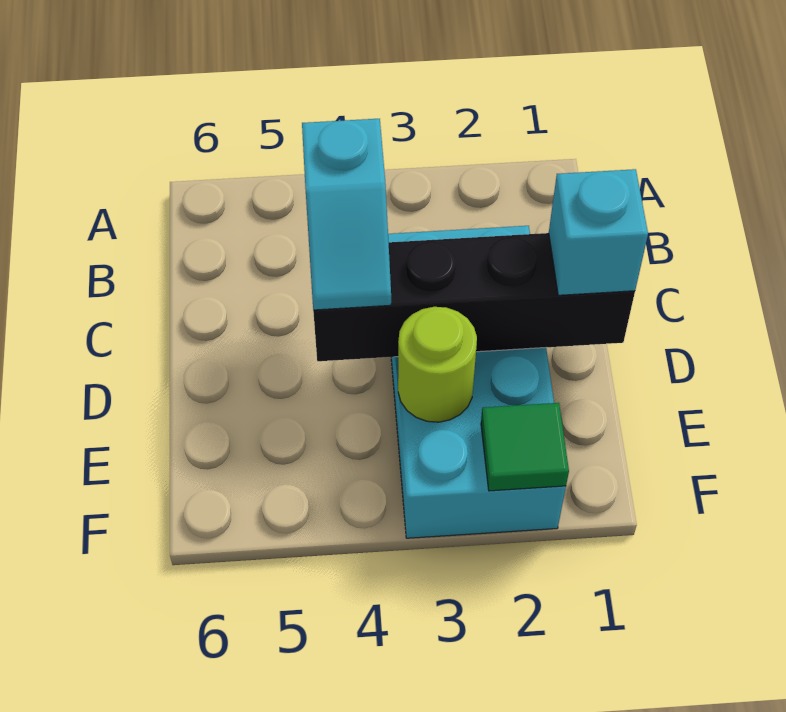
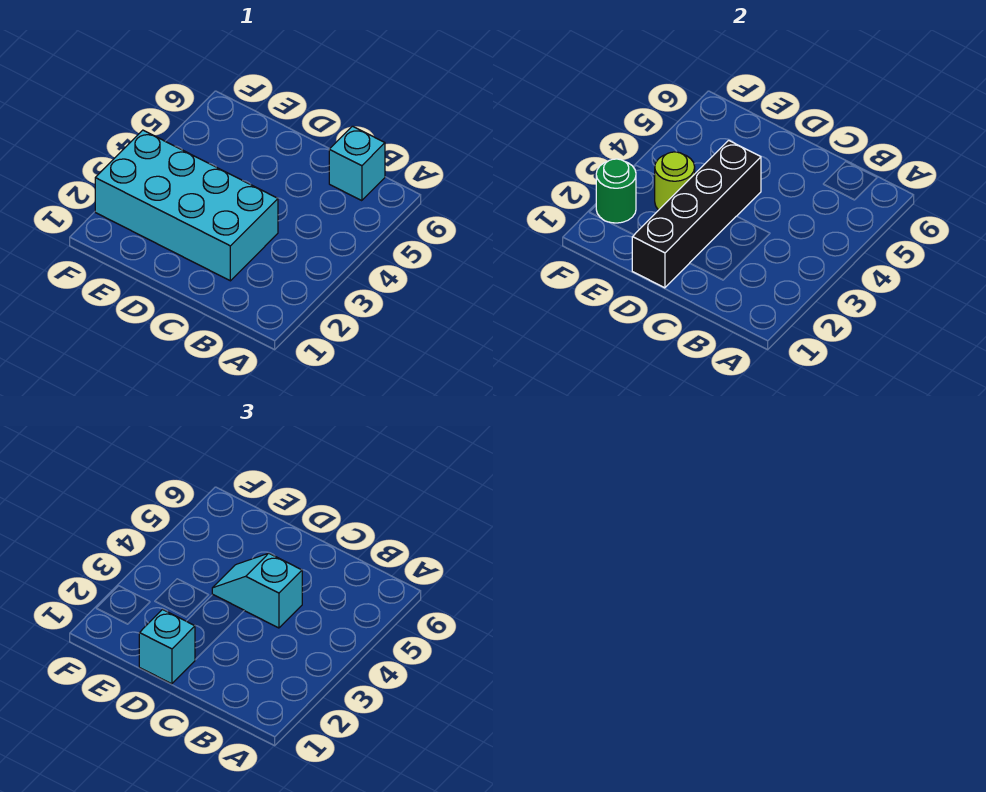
none -> cyan brick B6 level 1
green tile F2 level 2 -> green round brick F2 level 2

